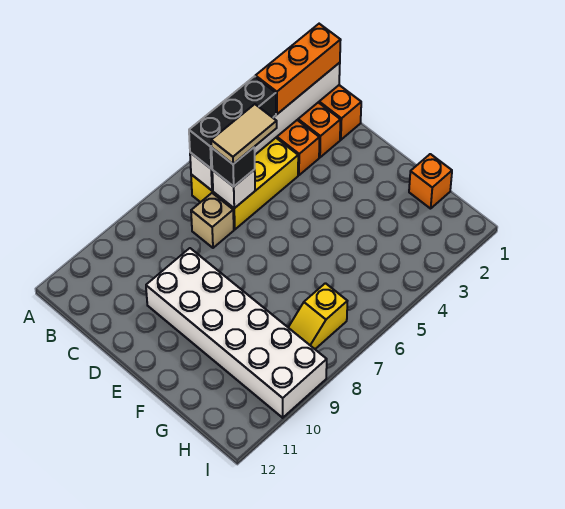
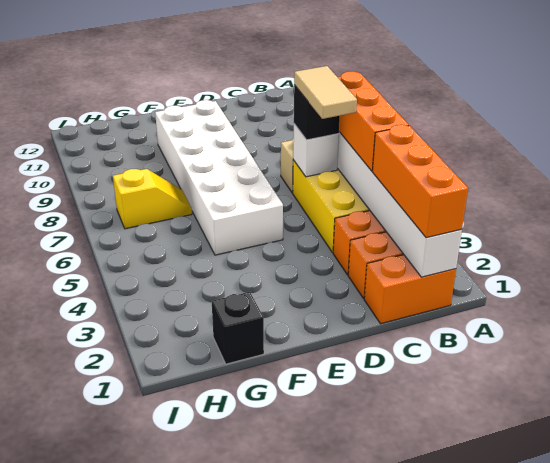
black brick B4:B6 level 3 -> orange brick B4:B6 level 3
white brick D9:I10 level 1 -> white brick E5:F10 level 1
orange brick G1 level 1 -> black brick G1 level 1
yellow slope H7:H8 level 1 top 7 -> yellow slope G7:H7 level 1 top H

